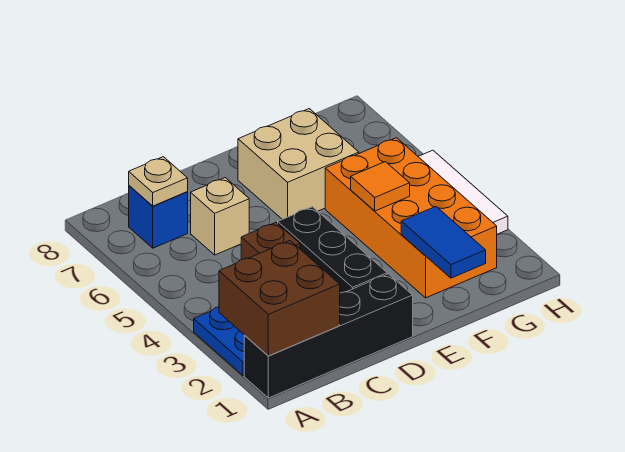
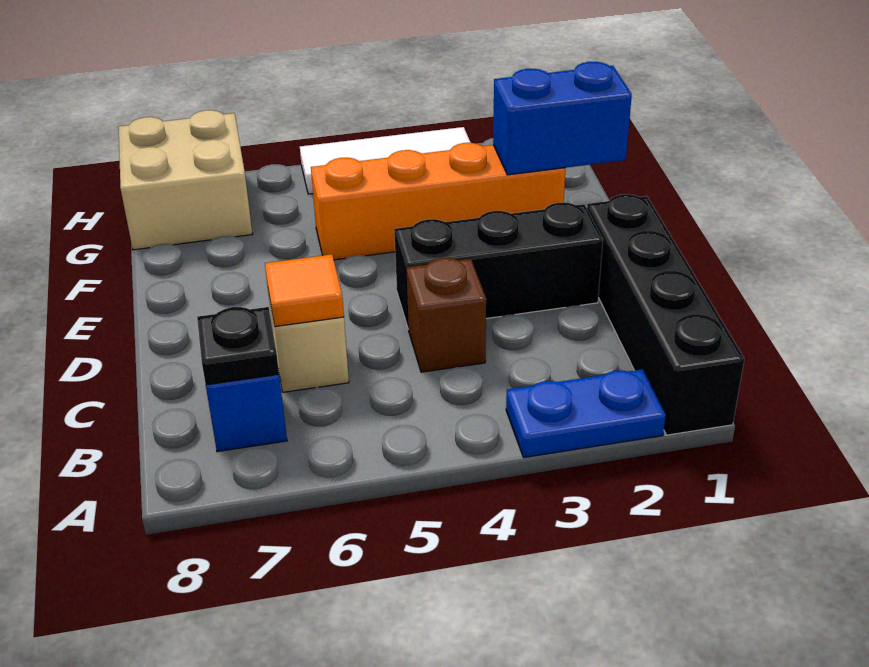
brown brick A1:B2 level 2 -> none
tan plate B7 level 2 -> black plate B7 level 2
tan brick E6:F7 level 1 -> tan brick G7:H8 level 1
blue tile F1:F2 level 2 -> blue brick F1:F2 level 2
orange brick F2:G5 level 1 -> orange brick F2:F5 level 1
orange tile F4 level 2 -> orange tile C6 level 2

